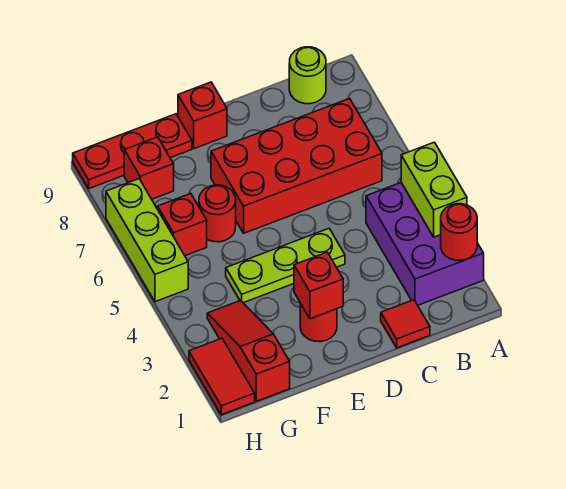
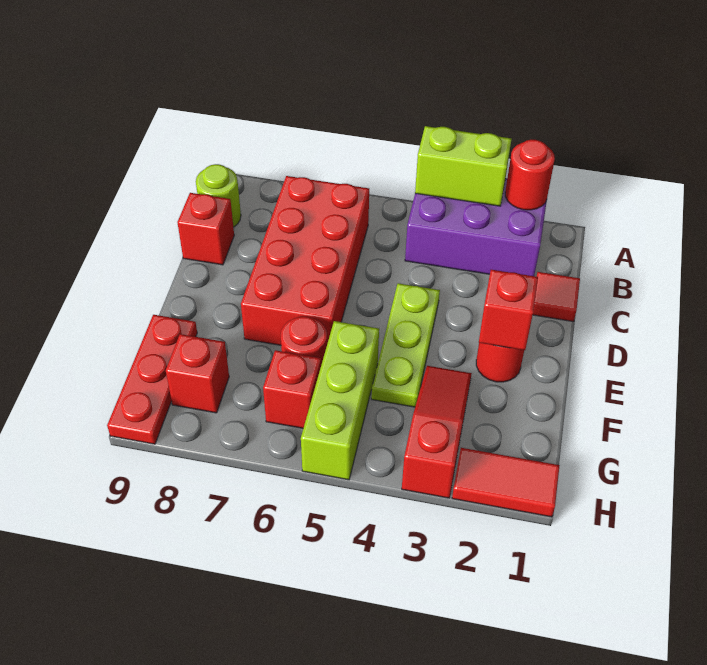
red brick E9 level 1 -> red brick C9 level 1
red slope G1:G3 level 1 top 1 -> red slope F3:H3 level 1 top H
lime brick H5:H7 level 1 -> lime brick F5:H5 level 1

